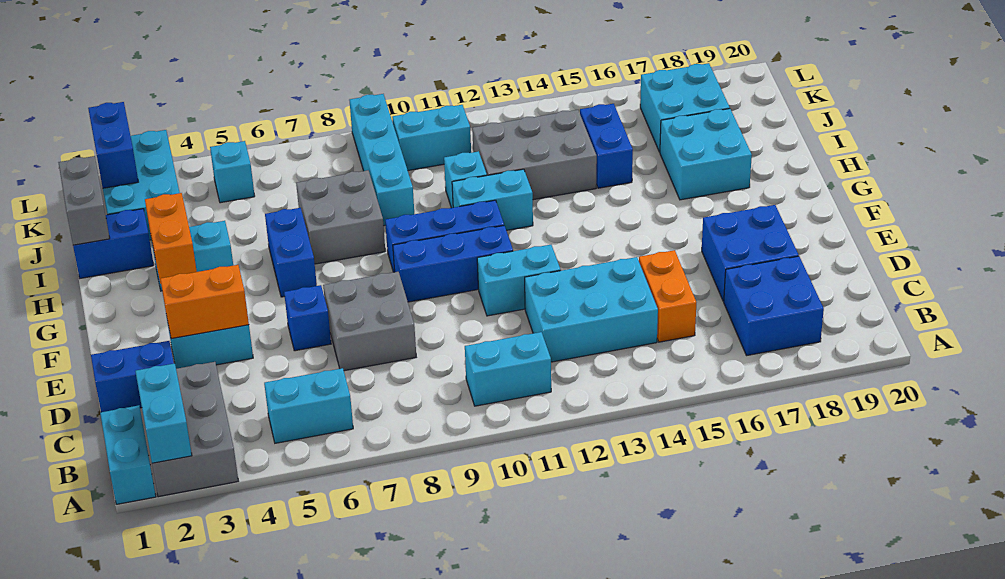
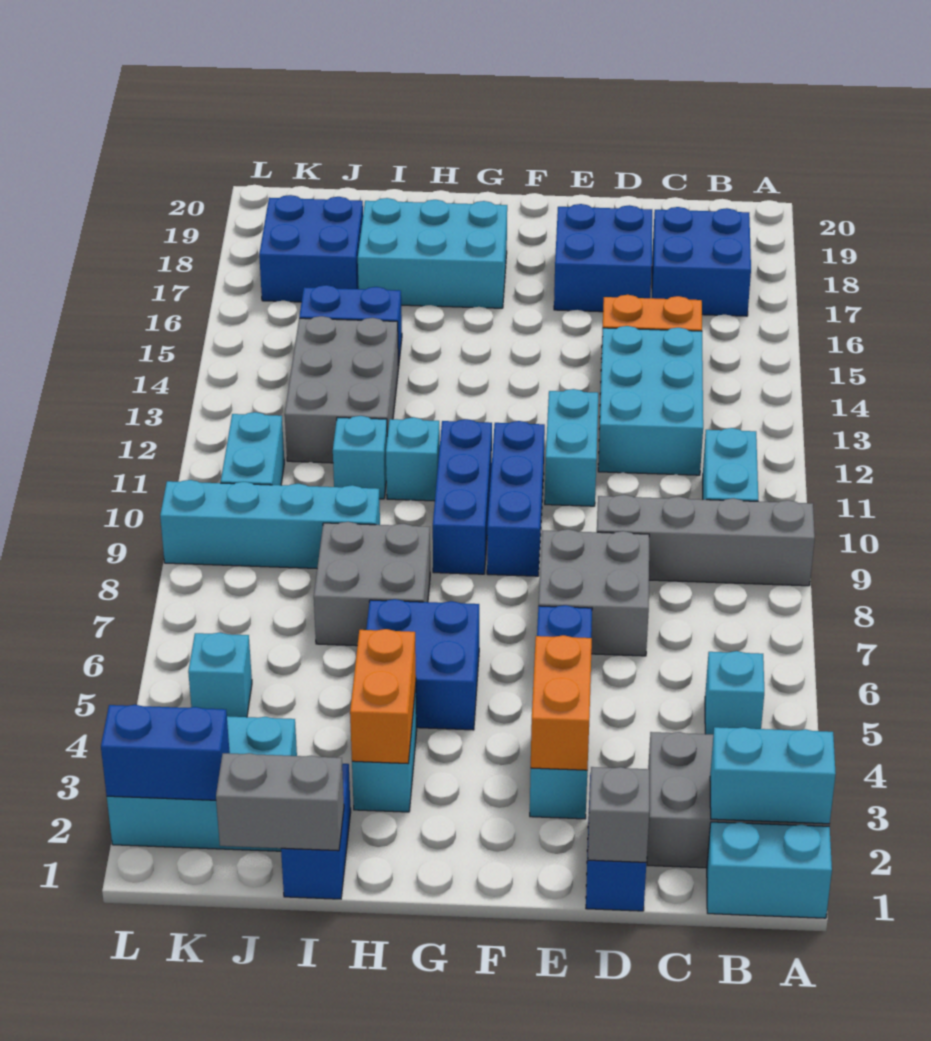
none -> grey brick A9:D9 level 1
cyan brick B5:B6 level 1 -> cyan brick B5 level 1
none -> grey brick D1 level 2
orange brick G3:H3 level 2 -> orange brick H3:H4 level 2
blue brick G6:H6 level 1 -> blue brick G5:H6 level 1
cyan brick H11:H12 level 1 -> cyan brick H11 level 1
cyan brick H17:I18 level 1 -> cyan brick G17:I18 level 1
cyan brick J17:K18 level 1 -> blue brick J17:K18 level 1

